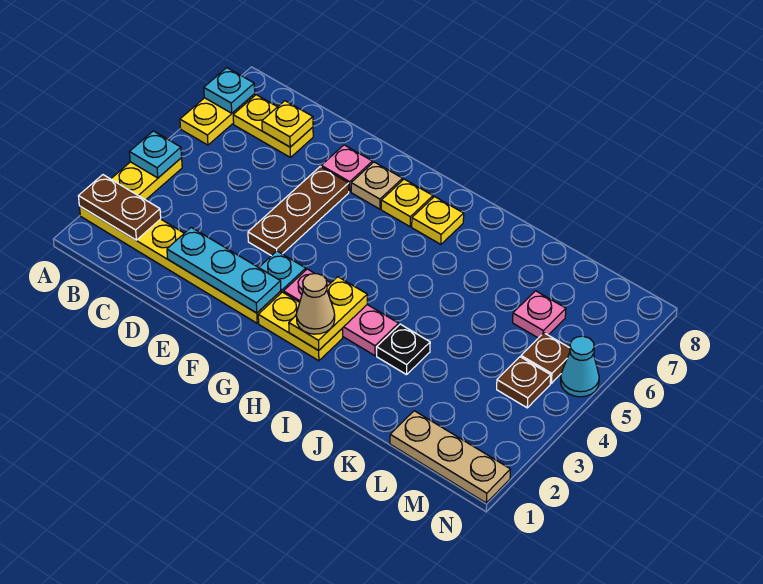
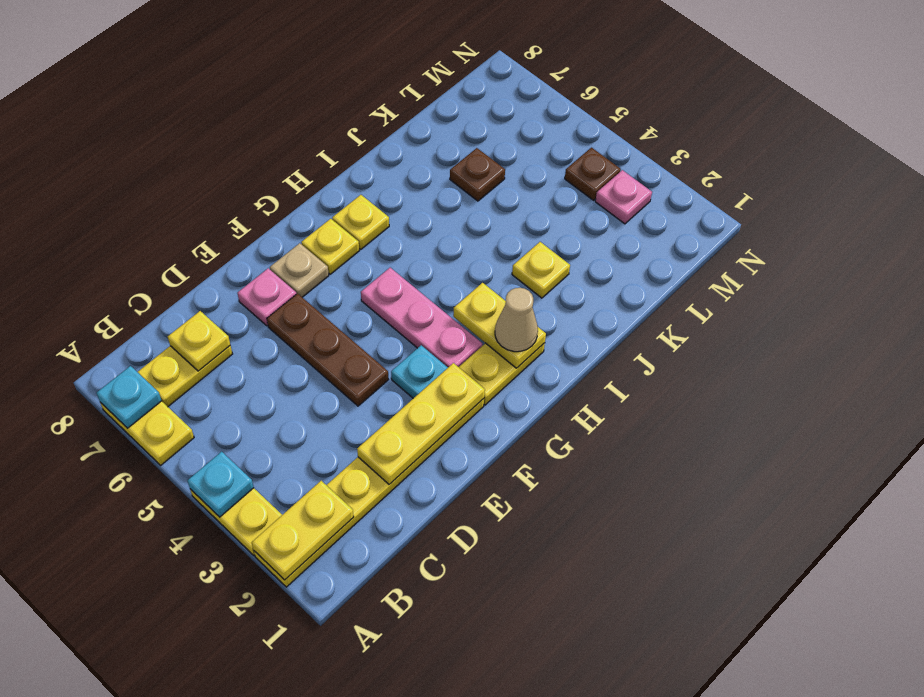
brown plate A2:B2 level 2 -> yellow plate A2:B2 level 2
cyan plate D2:F2 level 2 -> yellow plate D2:F2 level 2
pink plate G3:I3 level 1 -> pink plate G3:G5 level 1
black plate J3 level 1 -> yellow plate J3 level 1
tan plate L1:N1 level 1 -> none
pink plate L6 level 1 -> pink plate M3 level 1
brown plate M5 level 1 -> brown plate K6 level 1
cyan cone N5 level 1 -> none

